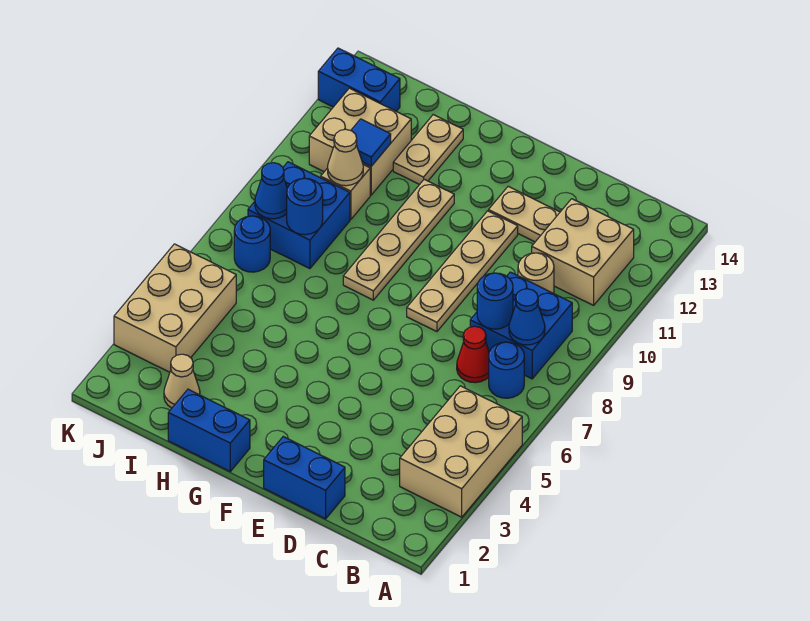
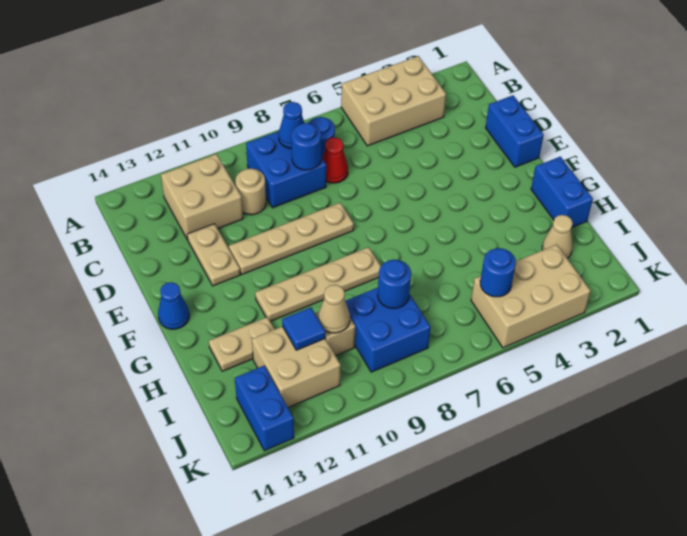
blue round brick J7 level 1 -> blue round brick J5 level 2
blue cone J8 level 2 -> blue cone F14 level 1

